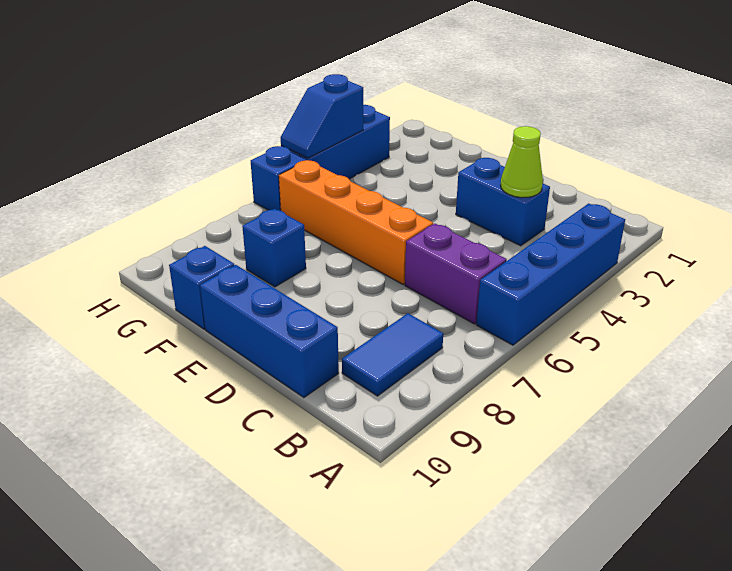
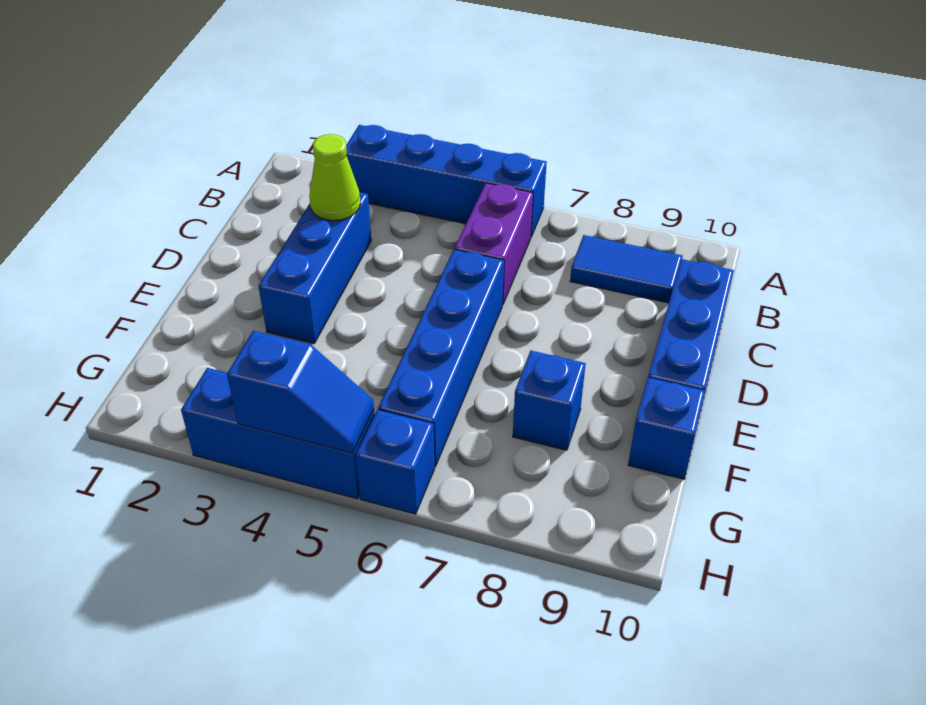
blue brick C3:D3 level 1 -> blue brick C3:E3 level 1
orange brick D6:G6 level 1 -> blue brick D6:G6 level 1

